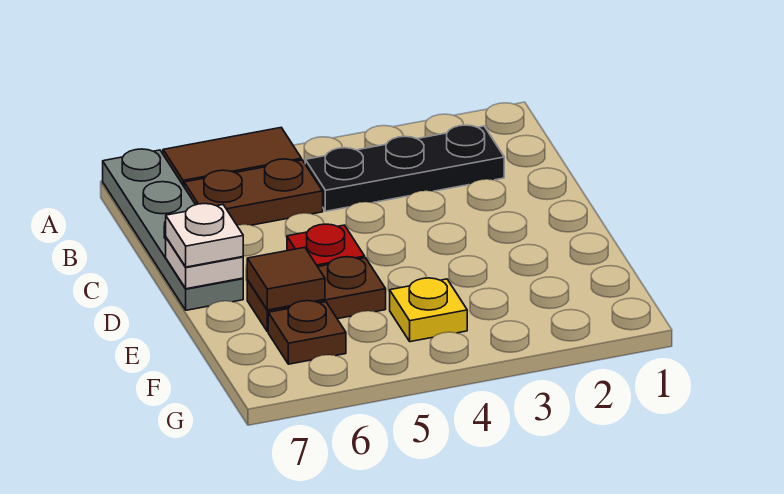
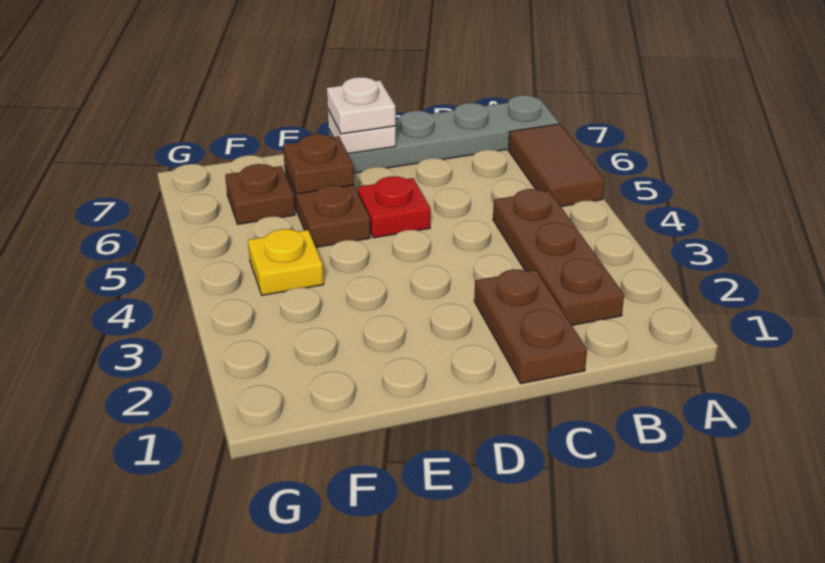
black plate B2:B4 level 1 -> brown plate B2:B4 level 1
brown plate B5:B6 level 1 -> brown plate C1:C2 level 1
brown tile E6 level 2 -> brown plate E6 level 2

